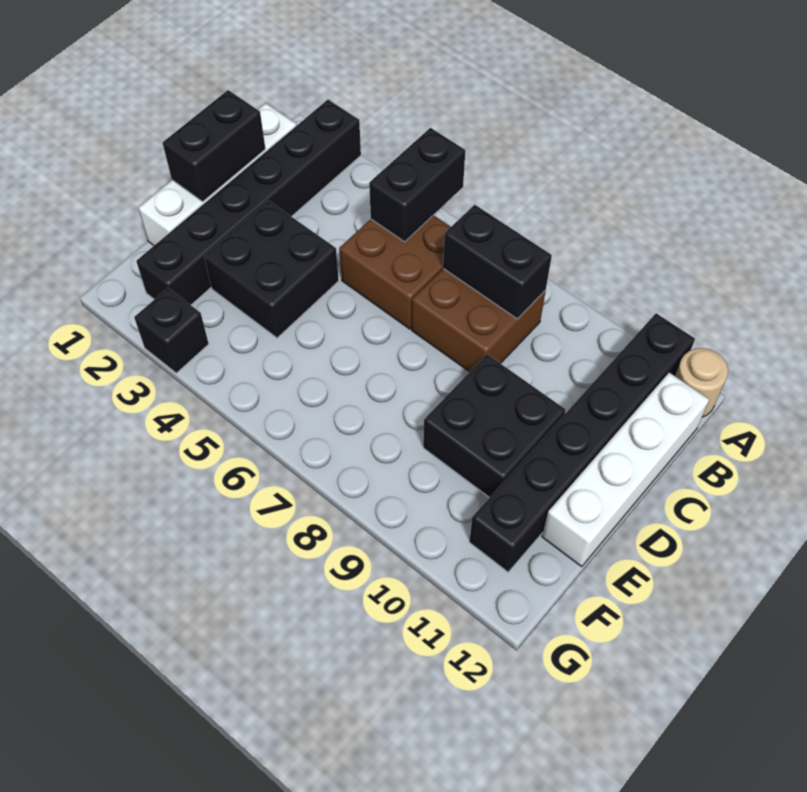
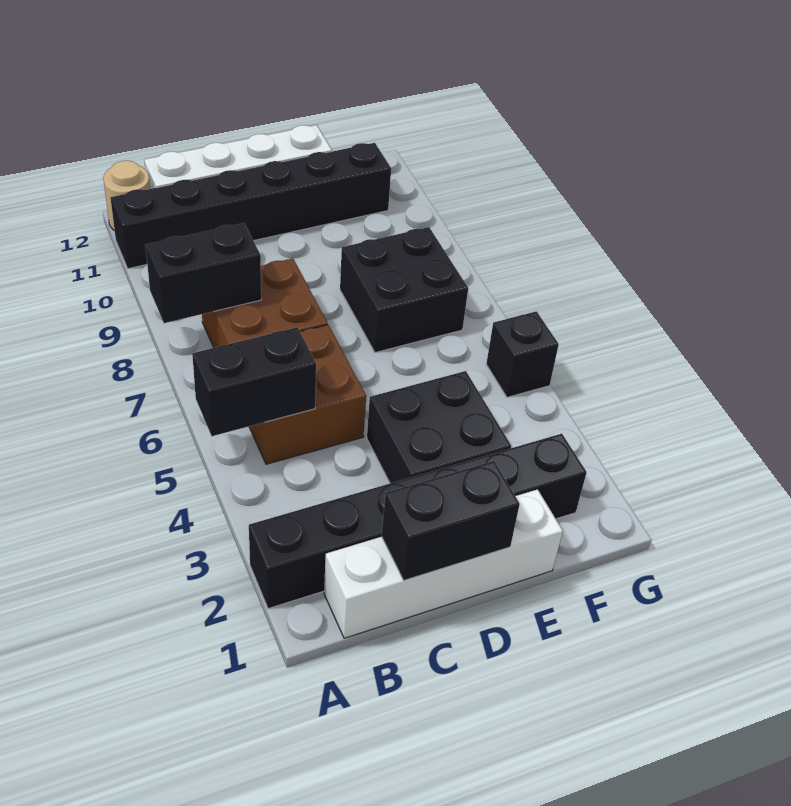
black brick B7:B8 level 2 -> black brick A8:B8 level 2
black brick D9:E10 level 1 -> black brick E7:F8 level 1
black brick G3 level 1 -> black brick G5 level 1

